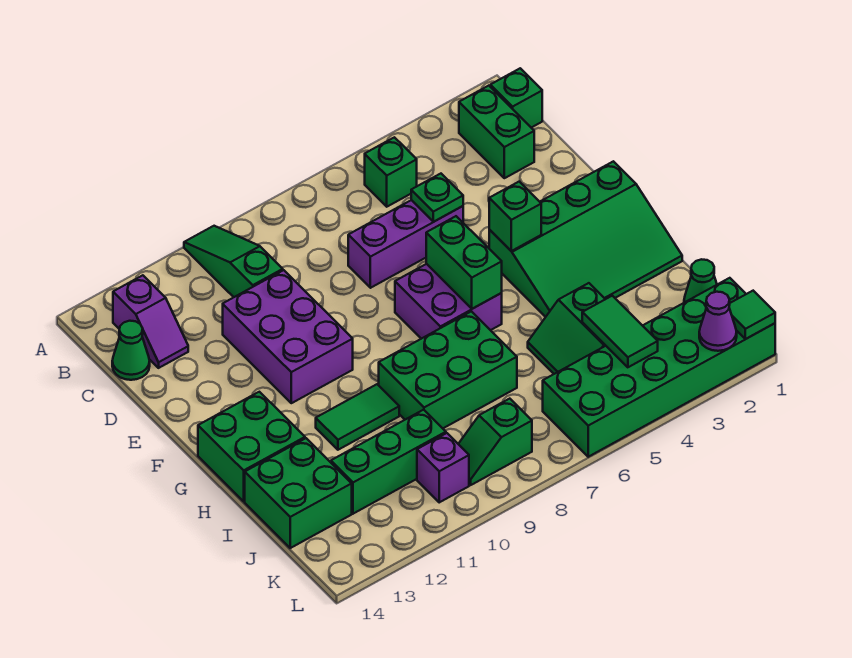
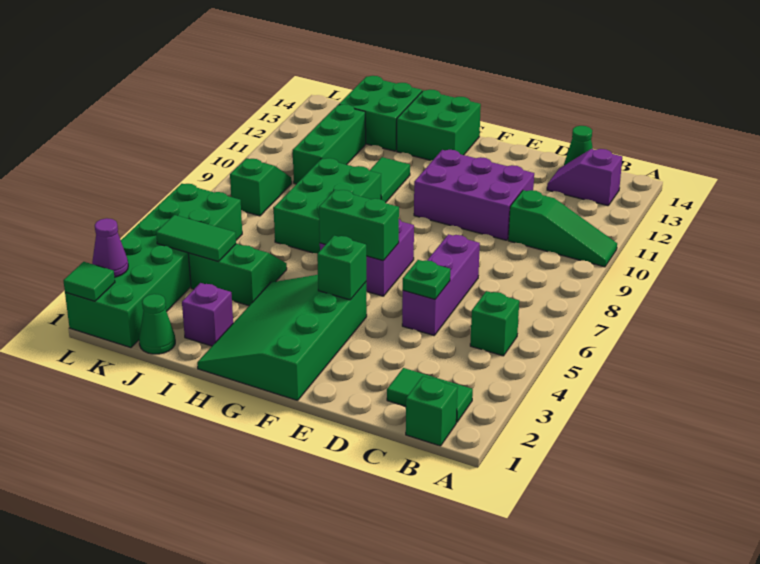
green brick B2:C2 level 1 -> green tile B2:C2 level 1
purple brick K10 level 1 -> purple brick I2 level 1

